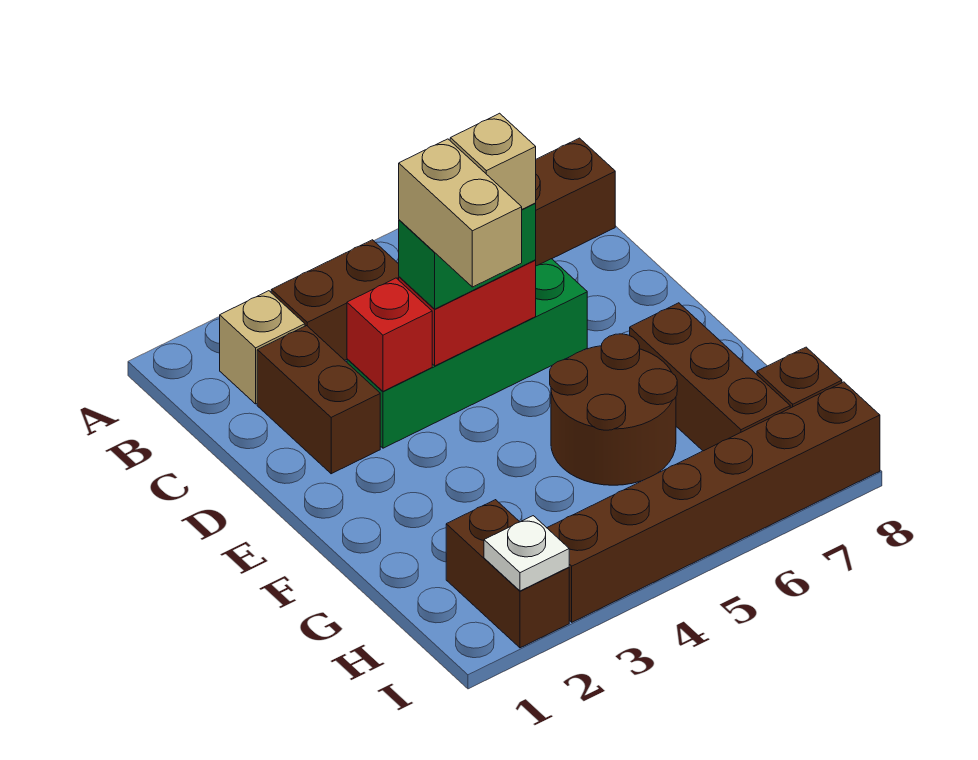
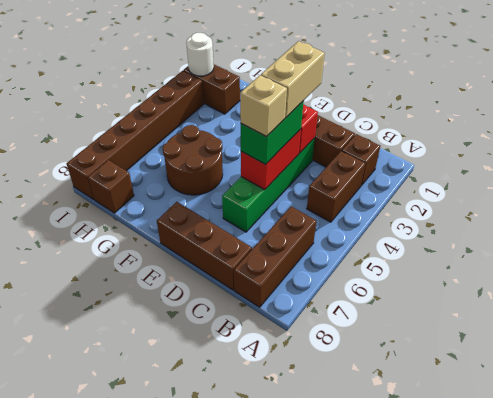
tan brick B2 level 1 -> brown brick B2 level 1
tan brick D4:E4 level 4 -> tan brick D3:D4 level 4
brown brick F7:H7 level 1 -> brown brick C8:E8 level 1
white plate I2 level 2 -> white round brick I2 level 2

